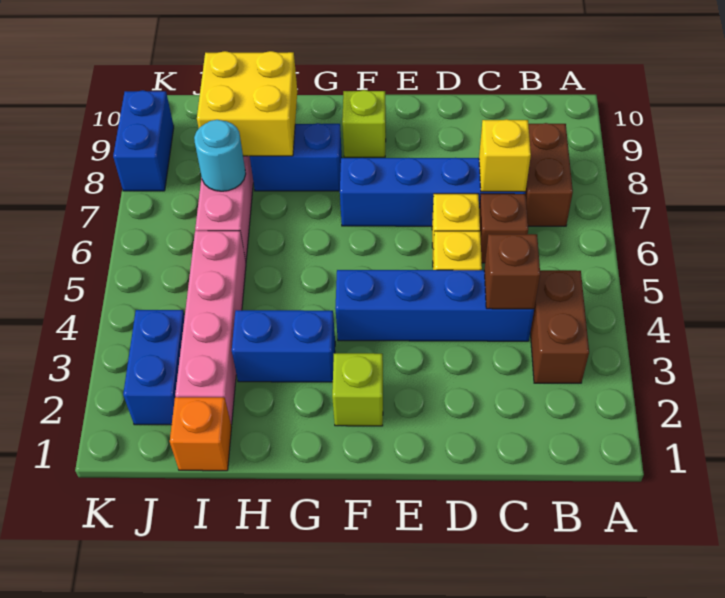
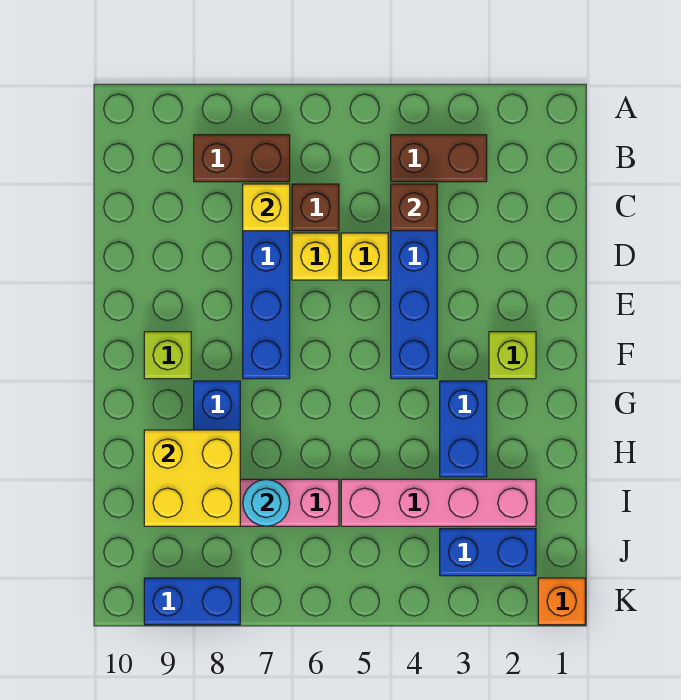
orange brick I1 level 1 -> orange brick K1 level 1

